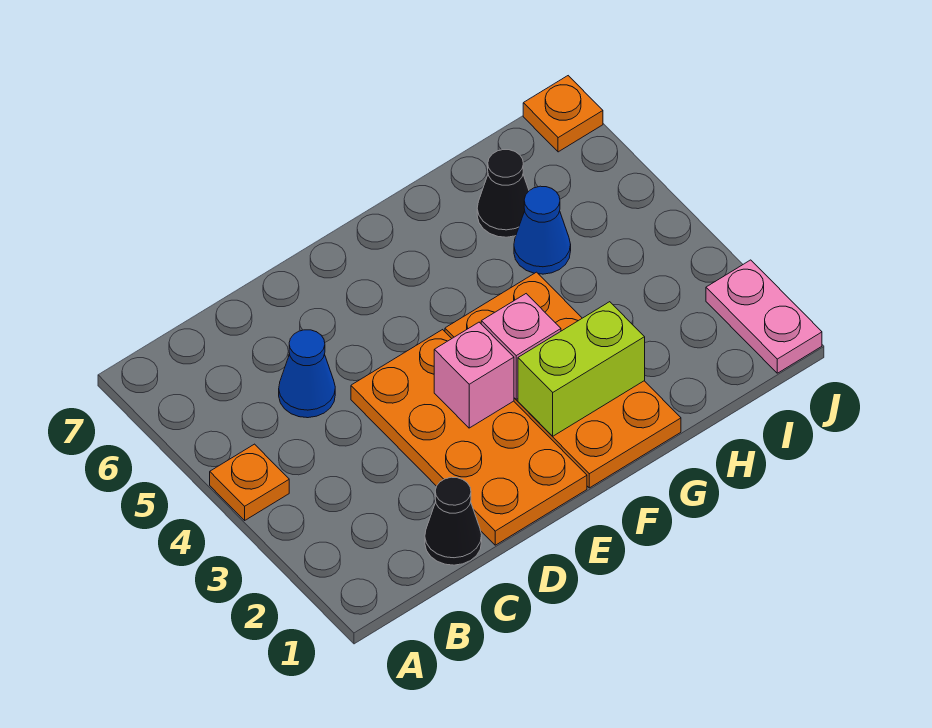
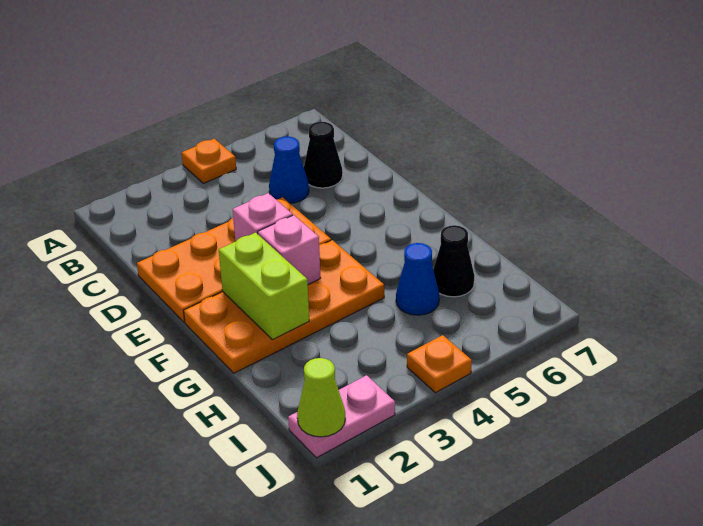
black cone C1 level 1 -> black cone C6 level 1
none -> lime cone J1 level 2
orange plate J7 level 1 -> orange plate J4 level 1

